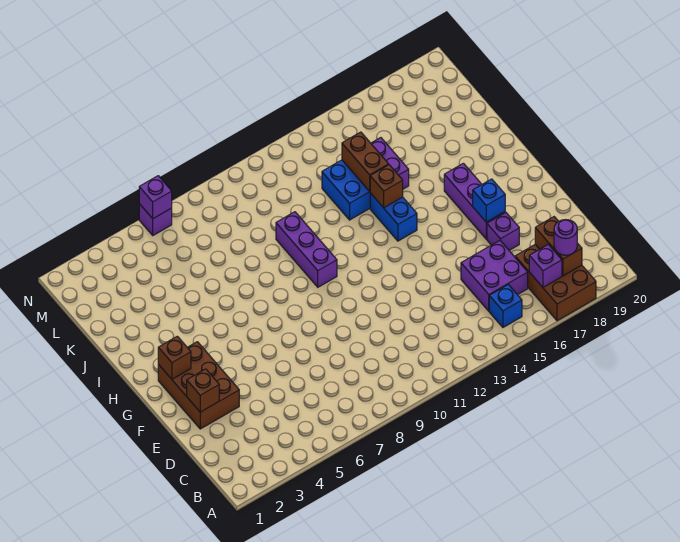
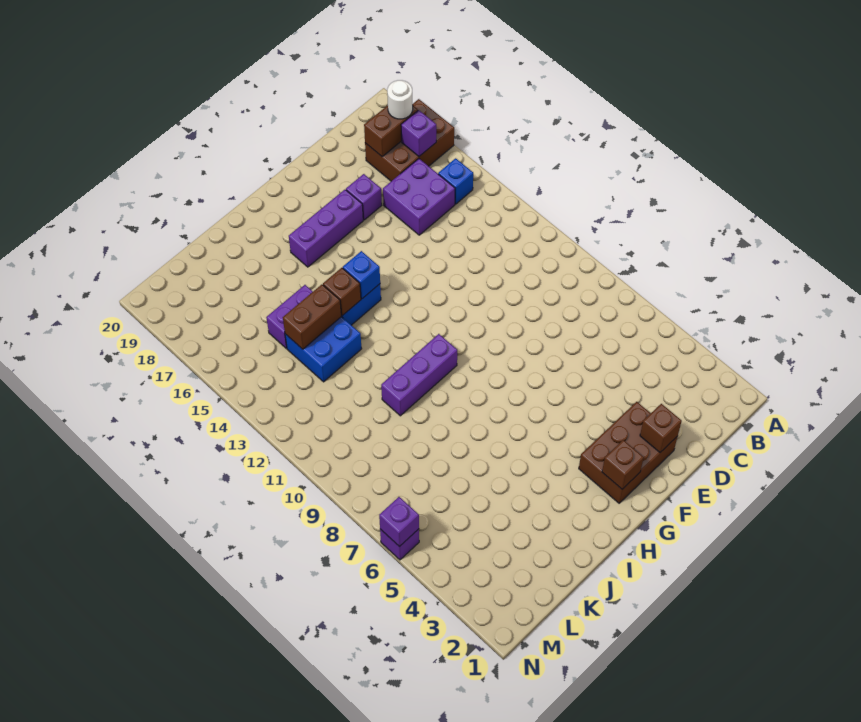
purple round brick B18 level 3 -> white round brick B18 level 3
blue brick F17 level 2 -> blue brick H14 level 2

